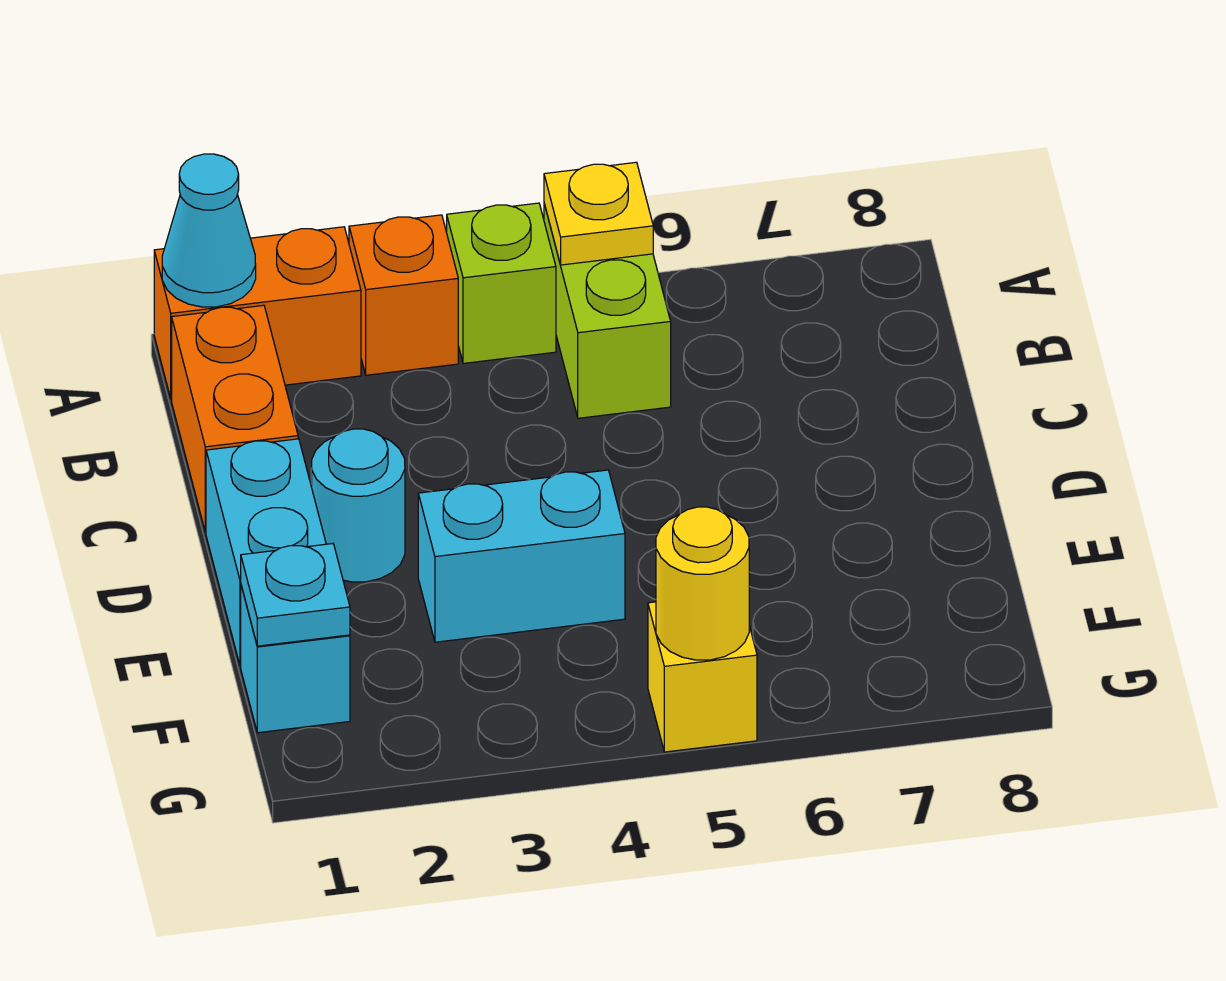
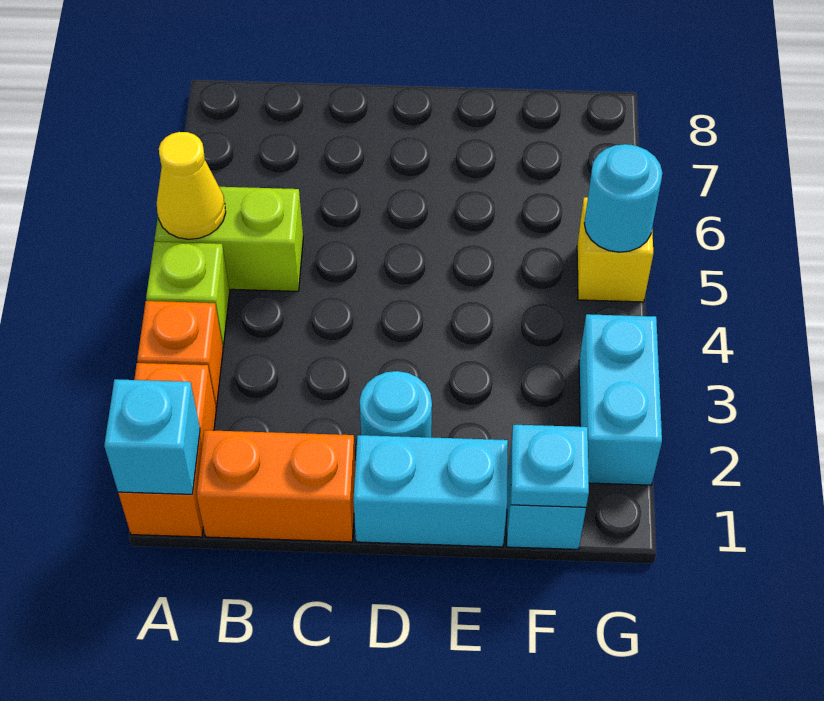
cyan cone A1 level 2 -> cyan brick A1 level 2
yellow plate A5 level 2 -> yellow cone A5 level 2
cyan brick E3:E4 level 1 -> cyan brick G2:G3 level 1
yellow round brick G5 level 2 -> cyan round brick G5 level 2

